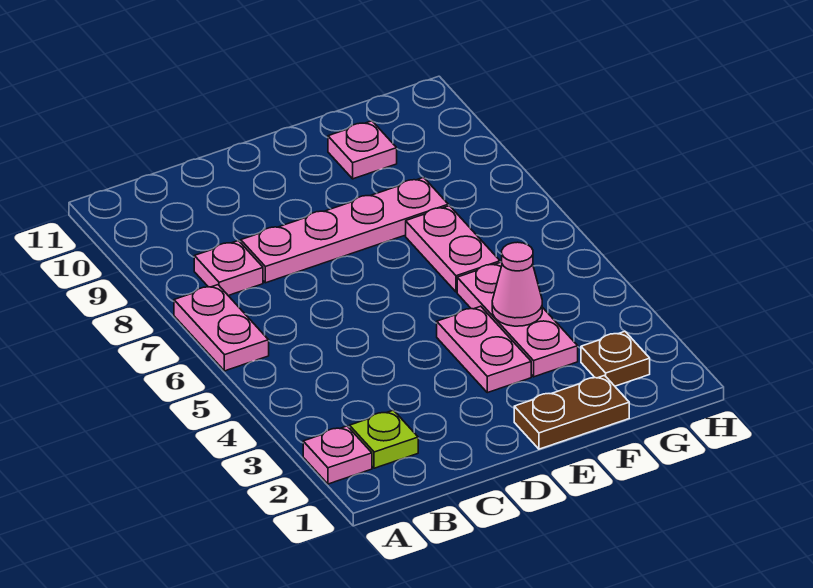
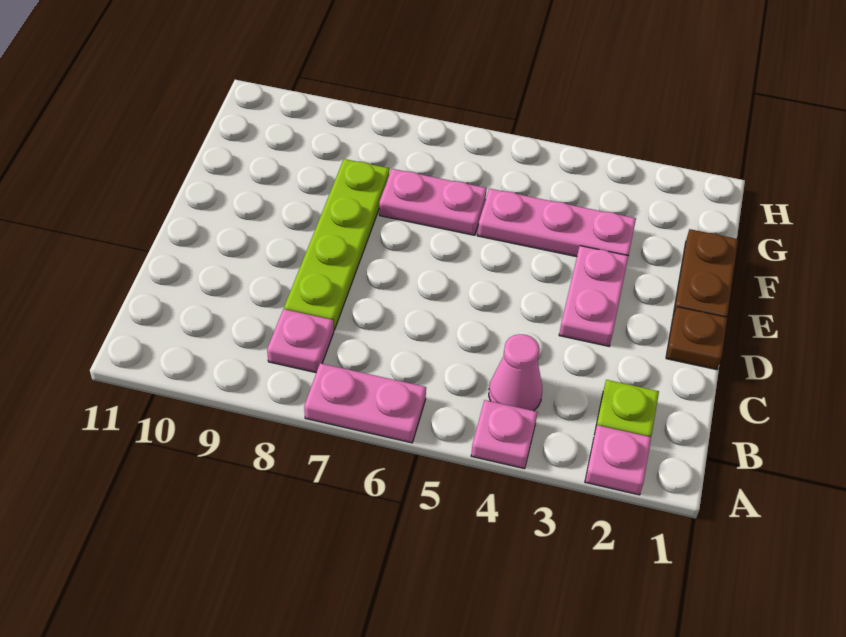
pink plate C8:F8 level 1 -> lime plate C8:F8 level 1
pink plate E3:E4 level 1 -> pink plate D3:E3 level 1
pink cone F4 level 2 -> pink cone B4 level 1
pink plate F10 level 1 -> pink plate A4 level 1
brown plate G2 level 1 -> brown plate D1 level 1

